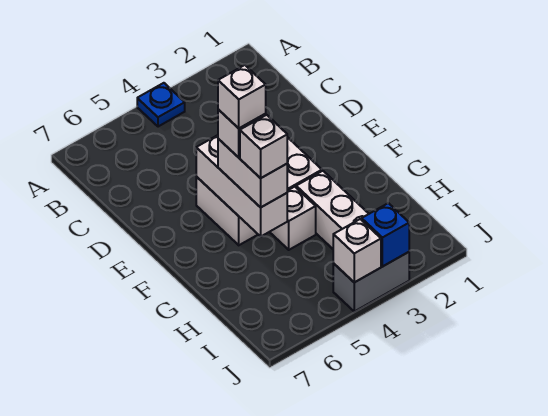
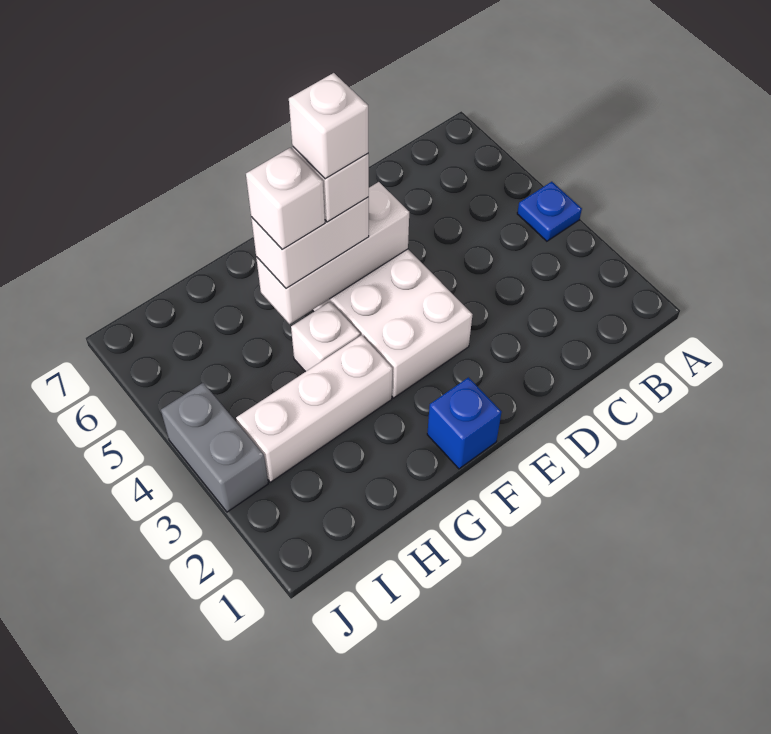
blue brick J3 level 2 -> blue brick F1 level 1
white brick J4 level 2 -> none

